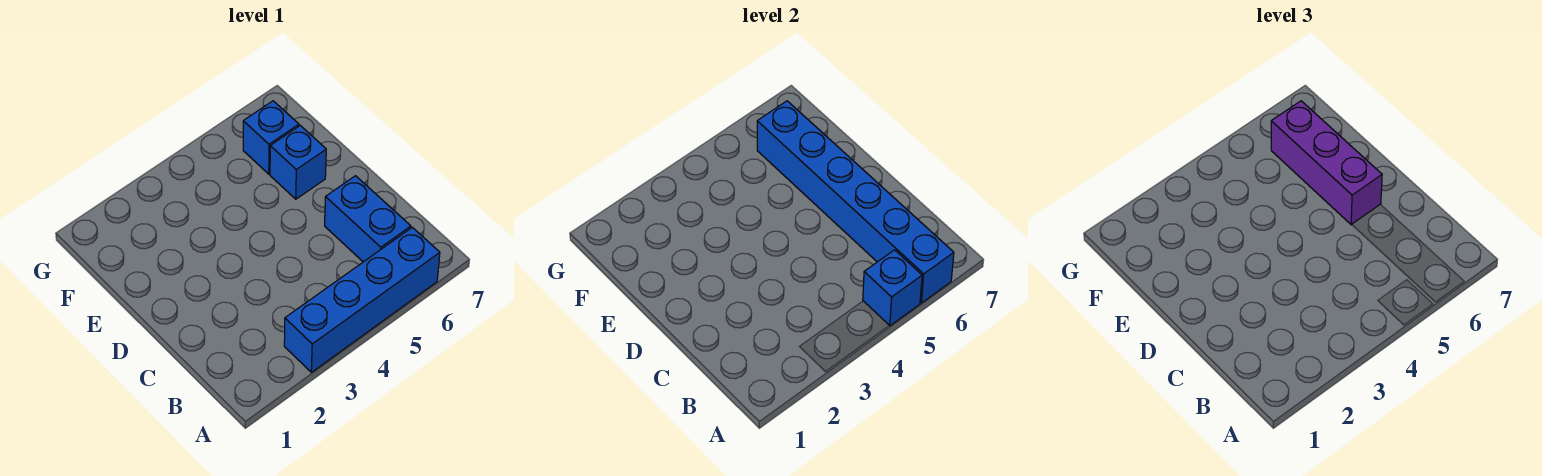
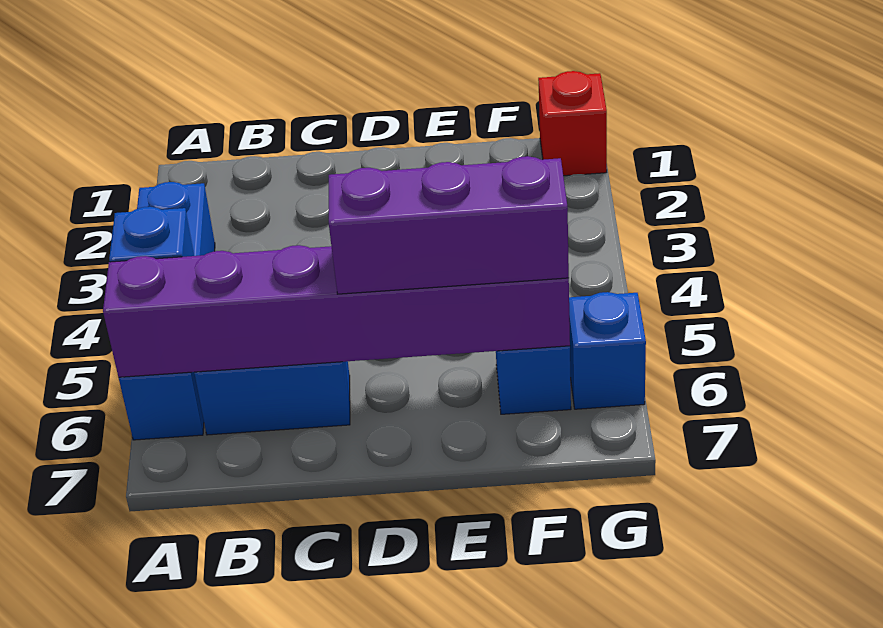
blue brick A6:F6 level 2 -> purple brick A6:F6 level 2
blue brick E6 level 1 -> blue brick G6 level 1
none -> red brick G1 level 1

